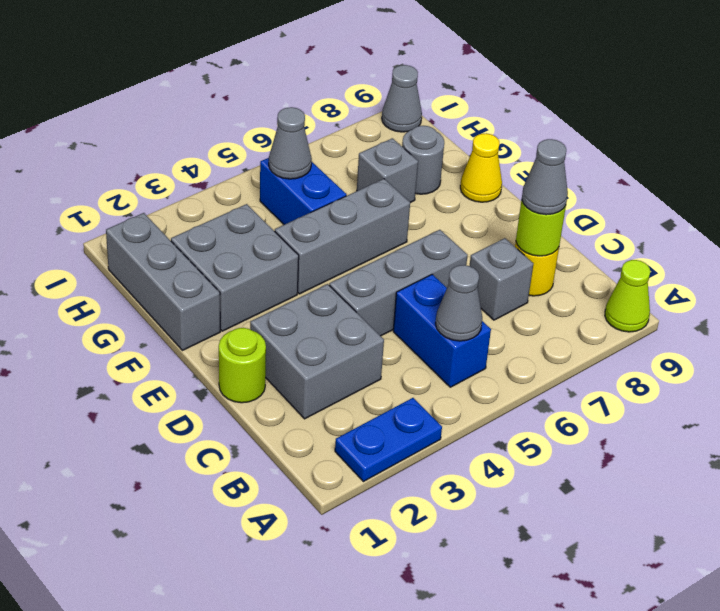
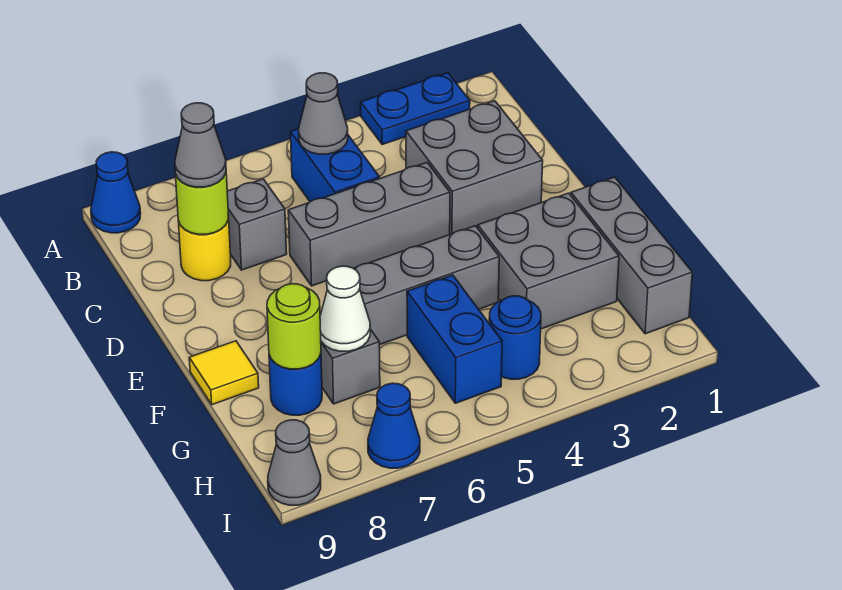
lime cone A9 level 1 -> blue cone A9 level 1
lime round brick D1 level 1 -> lime round brick G8 level 2
yellow cone F9 level 1 -> yellow tile F9 level 1
none -> white cone G7 level 2
grey round brick G8 level 1 -> blue round brick G8 level 1
none -> blue round brick H4 level 1
grey cone H5 level 2 -> none
none -> blue cone I7 level 1

